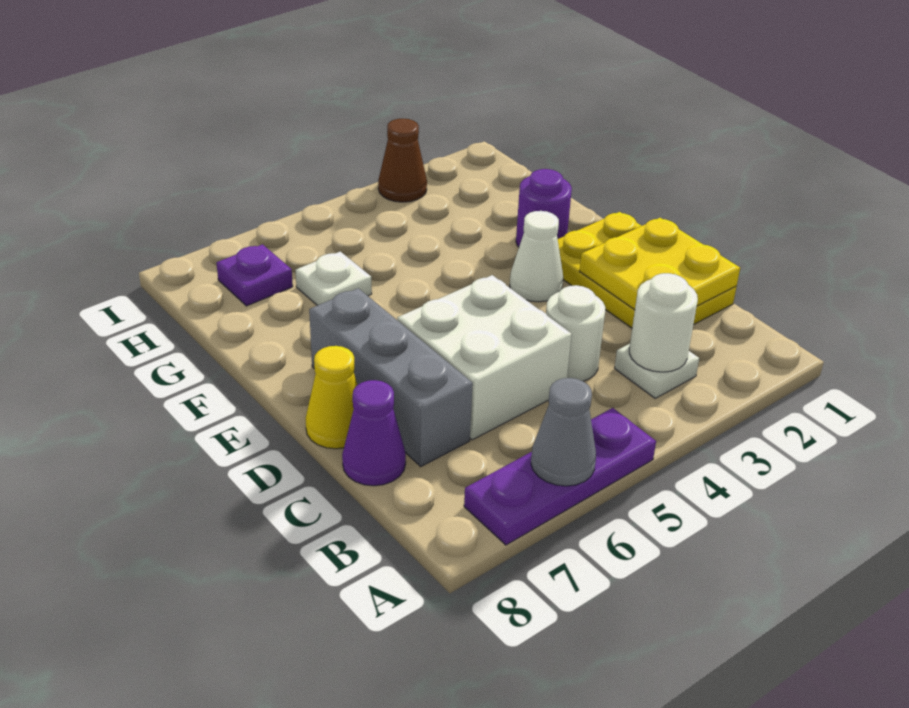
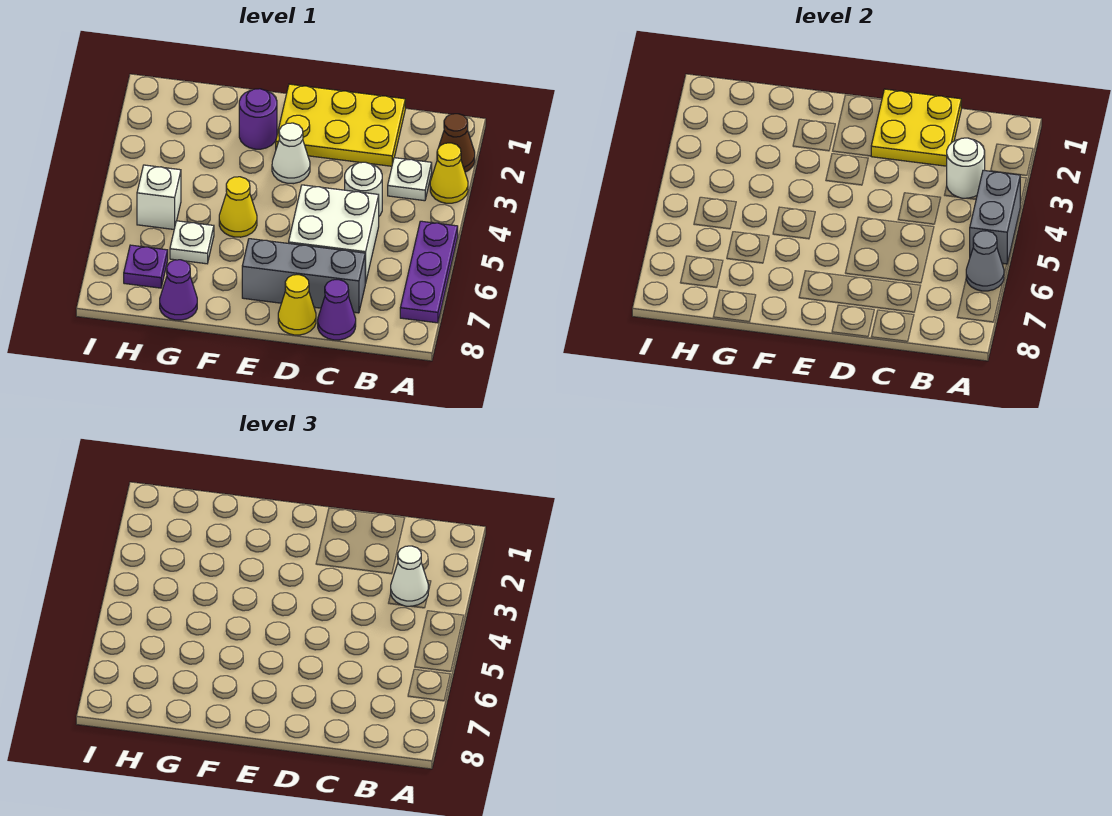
none -> yellow cone A3 level 1
none -> grey brick A4:A5 level 2
none -> white cone B3 level 3
none -> yellow cone F5 level 1
none -> purple cone G8 level 1
none -> white brick H5 level 1
brown cone I3 level 1 -> brown cone A2 level 1

